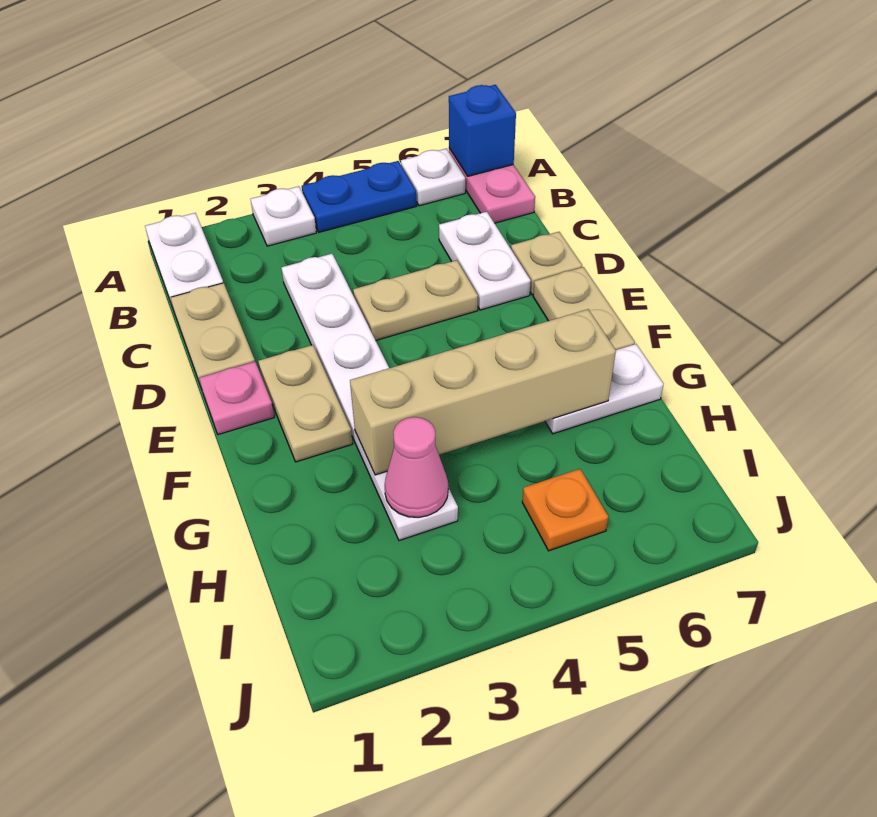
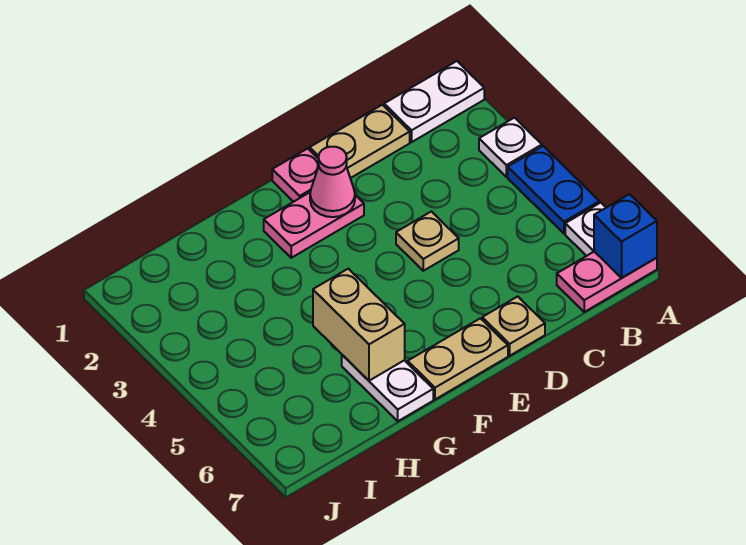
white plate C3:H3 level 1 -> none
white plate C6:D6 level 1 -> none
tan plate D4:D5 level 1 -> tan plate D4 level 1
tan plate E2:F2 level 1 -> pink plate E2:F2 level 1
tan brick G3:G6 level 2 -> tan brick G5:G6 level 2
pink cone H3 level 2 -> pink cone E2 level 2
orange plate I5 level 1 -> none

